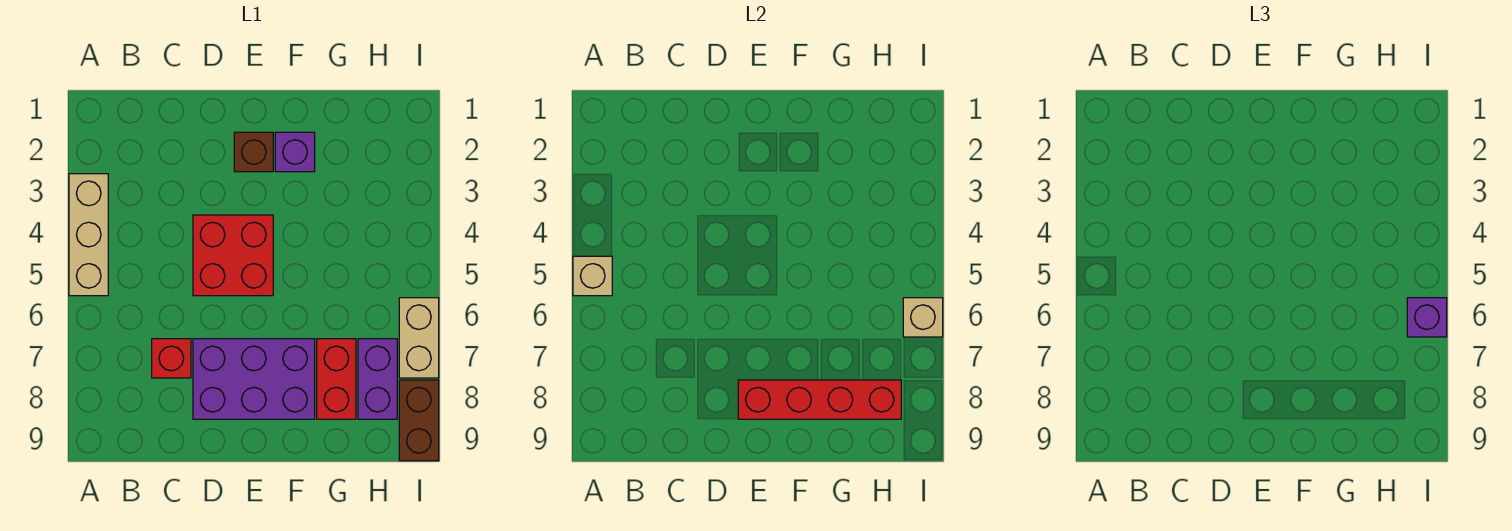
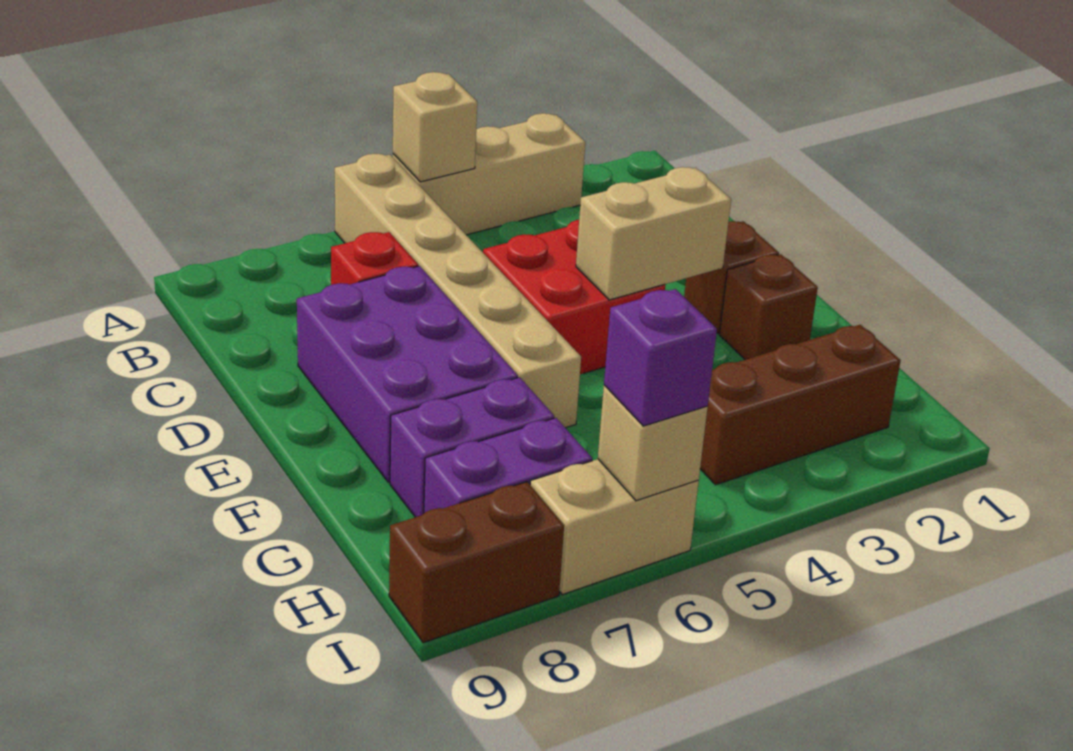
none -> tan brick A6:F6 level 1
none -> tan brick E3:E4 level 2
red brick E8:H8 level 2 -> none
purple brick F2 level 1 -> brown brick F2 level 1
red brick G7:G8 level 1 -> purple brick G7:G8 level 1
none -> brown brick H2:H4 level 1

